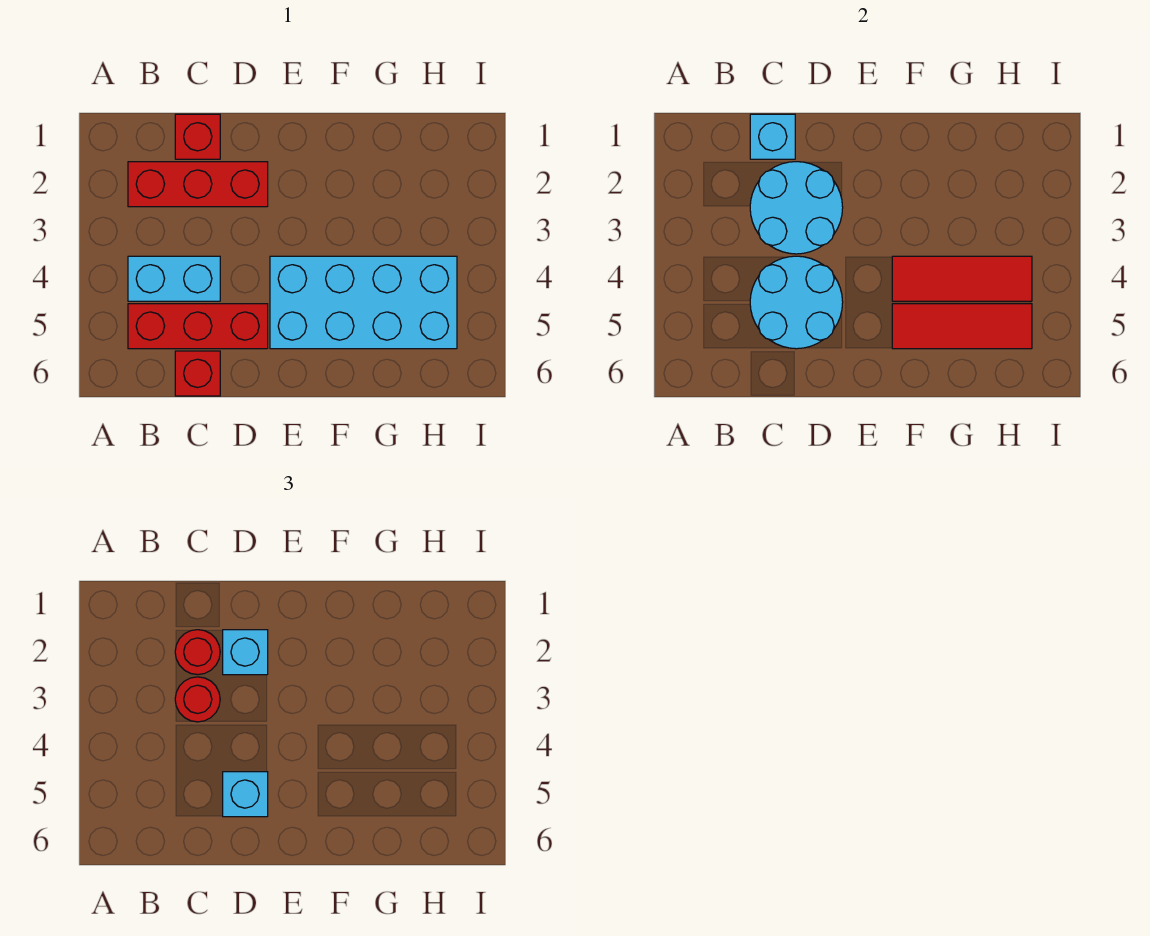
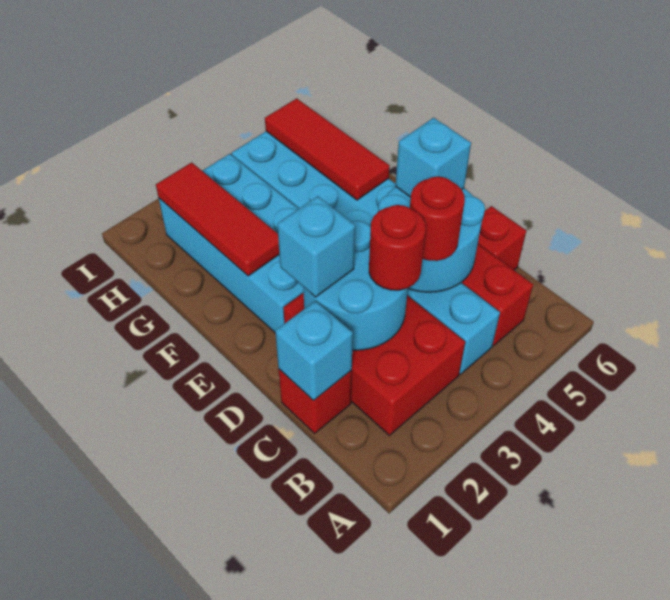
red brick B2:D2 level 1 -> red brick B2:D3 level 1
red round brick C2 level 3 -> red round brick C4 level 3
none -> cyan brick E2:H3 level 1
red tile F4:H4 level 2 -> red tile F2:H2 level 2

